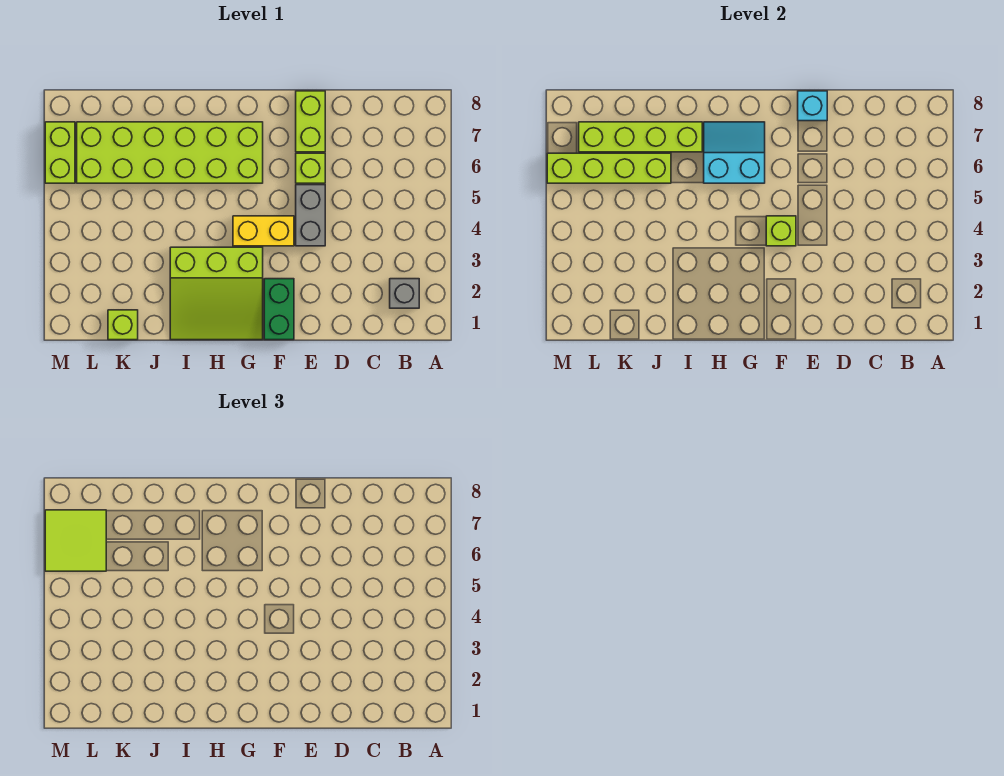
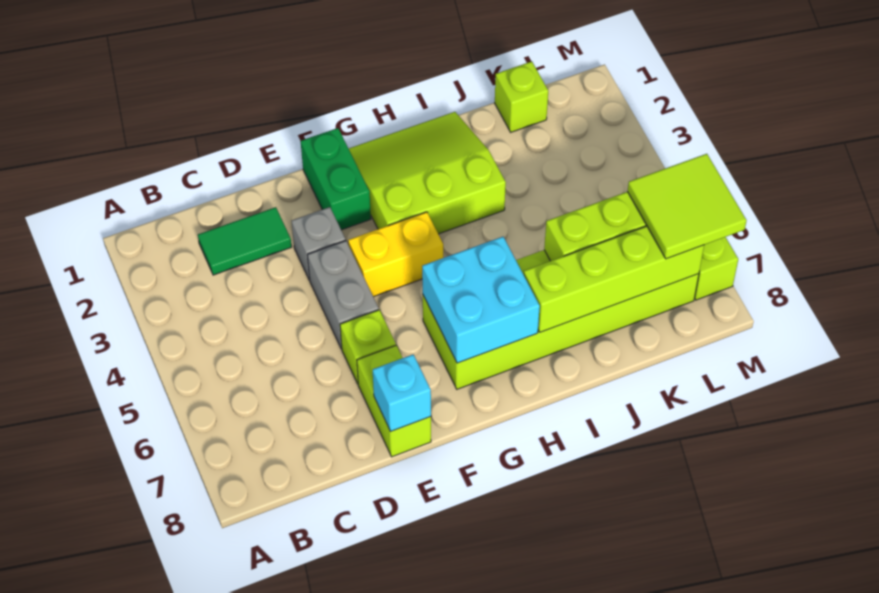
grey brick B2 level 1 -> grey brick E3 level 1
none -> green tile C2:D2 level 1
lime brick F4 level 2 -> none
cyan slope G6:H7 level 2 top 6 -> cyan brick G6:H7 level 2

